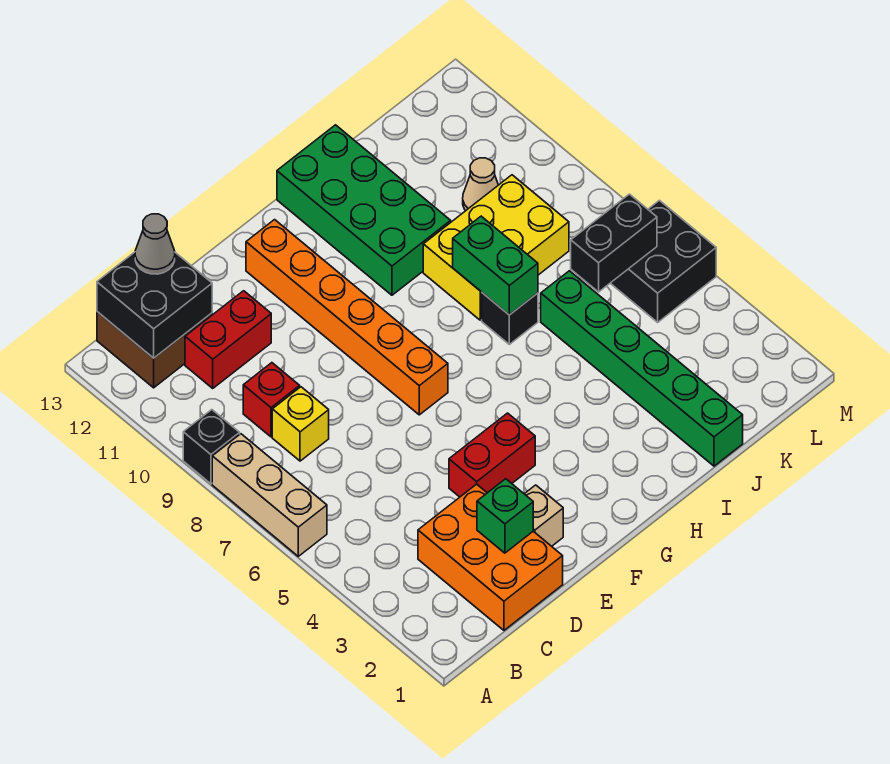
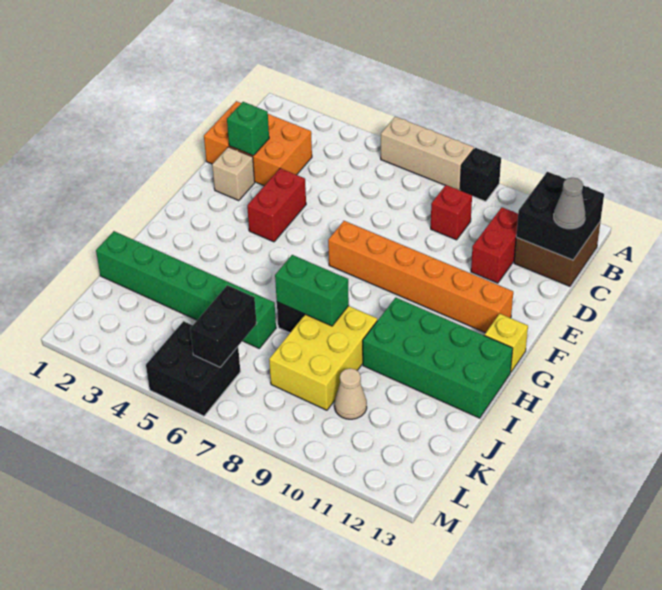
yellow brick C8 level 1 -> yellow brick G13 level 1

